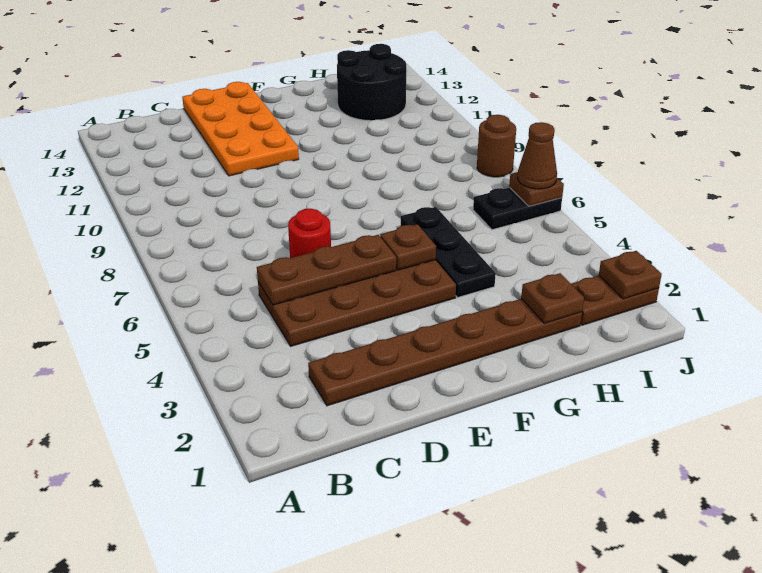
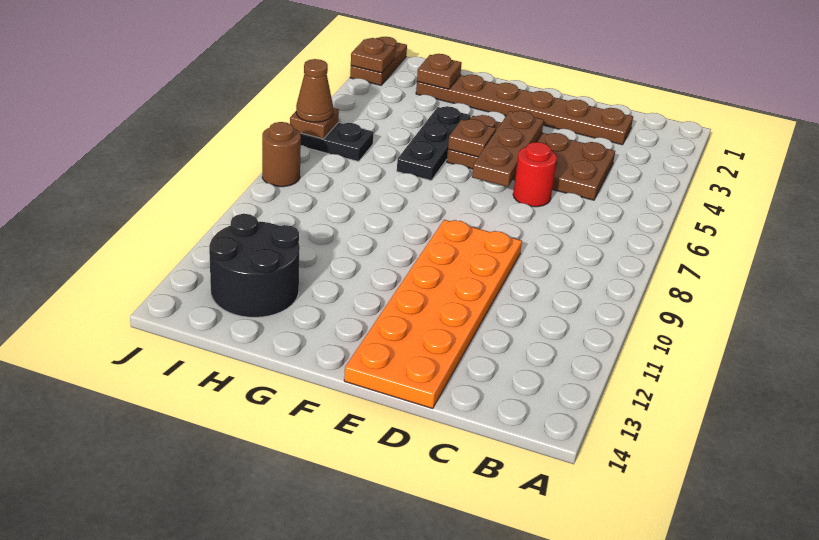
brown plate C5:E5 level 2 -> brown plate E4:E6 level 2
orange plate D11:E14 level 1 -> orange plate D9:E14 level 1
brown plate I2:J2 level 1 -> brown plate J1:J2 level 1

